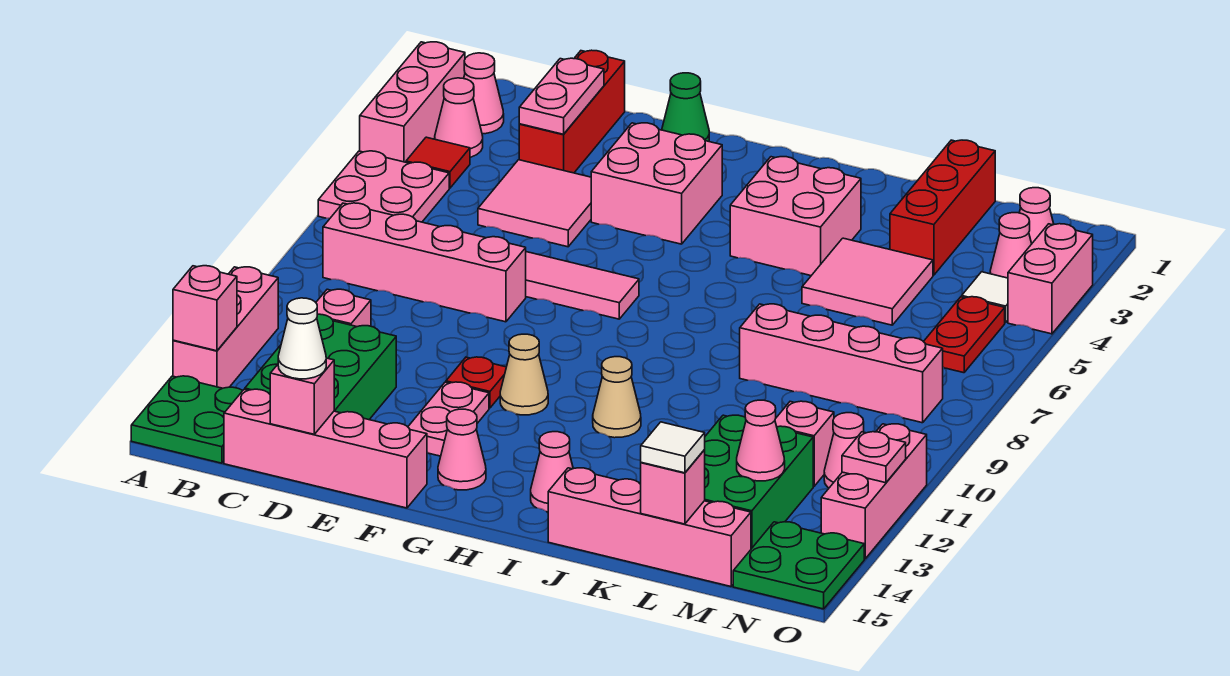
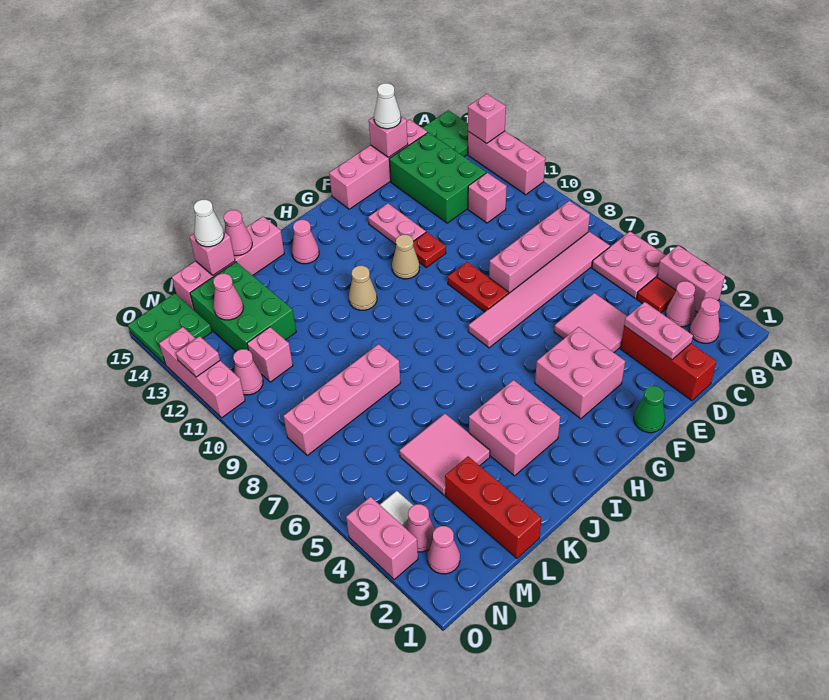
pink brick A2:A4 level 1 -> pink brick A3:A4 level 1
pink cone G14 level 1 -> pink cone K15 level 2
white tile L15 level 3 -> white cone L15 level 3
red plate N5:N6 level 1 -> red plate F8:F9 level 1

